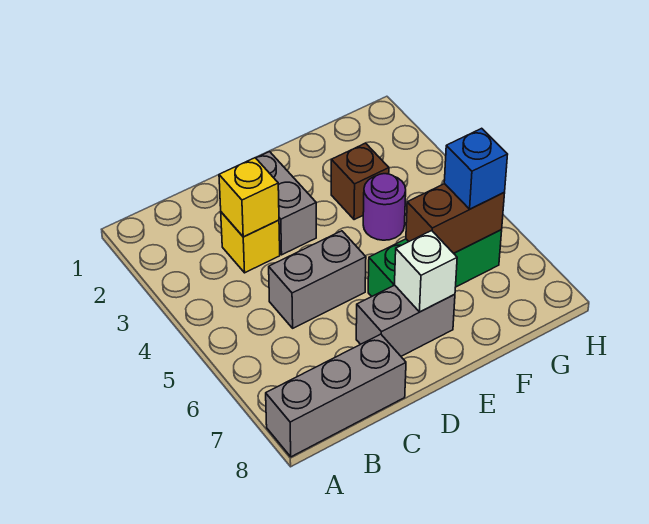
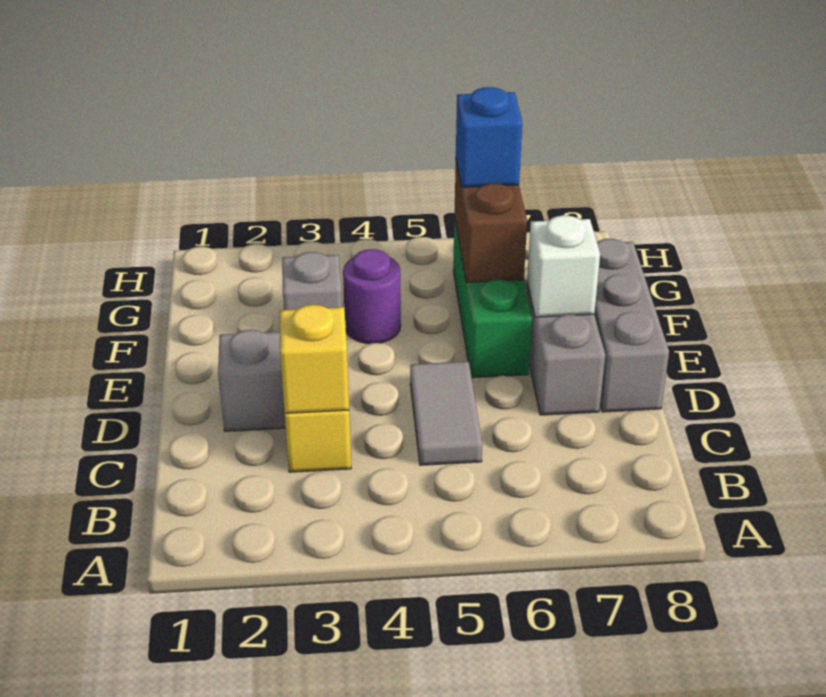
grey brick A8:C8 level 1 -> grey brick D8:F8 level 1
grey brick C5:D5 level 1 -> grey tile C5:D5 level 1
brown brick F3 level 1 -> grey brick F3 level 1

